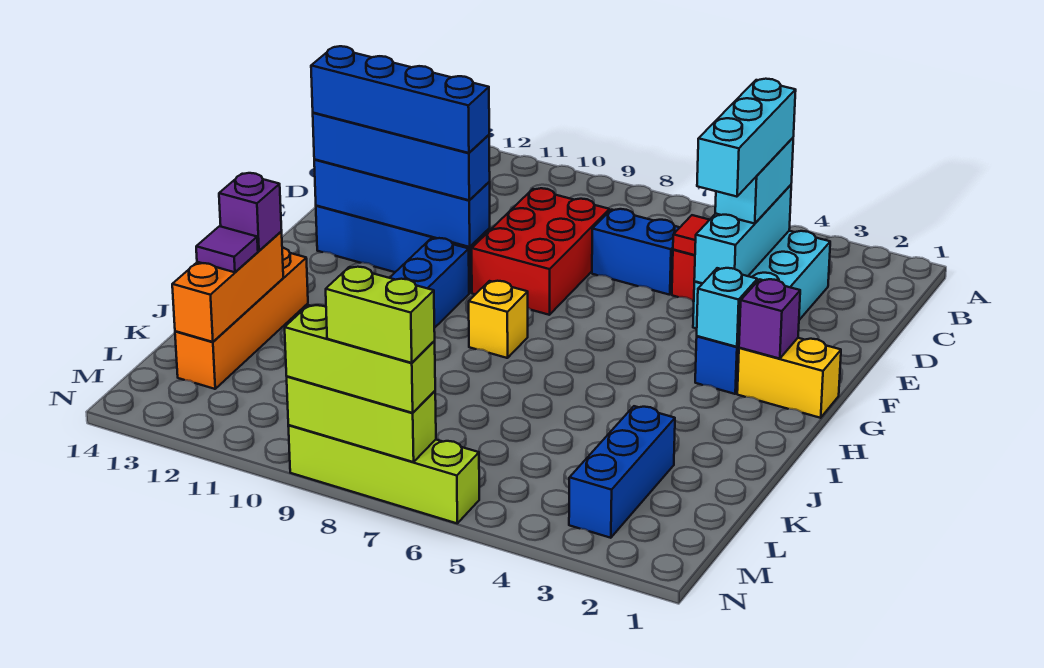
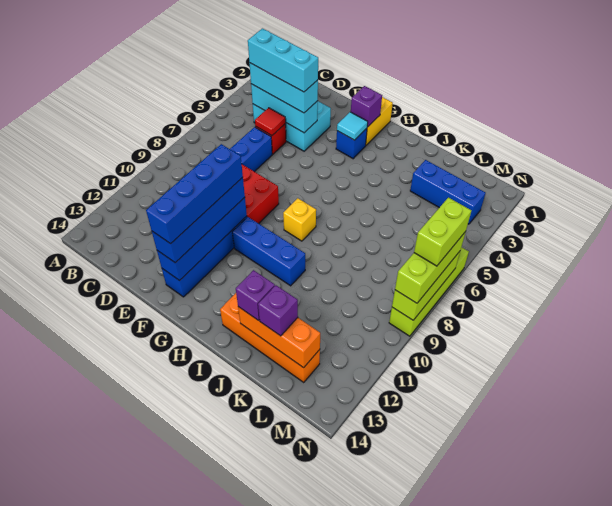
cyan brick C4:D4 level 3 -> cyan brick C4:E4 level 3
cyan brick G3 level 2 -> cyan tile G3 level 2
purple tile K13 level 3 -> purple brick K13 level 3

